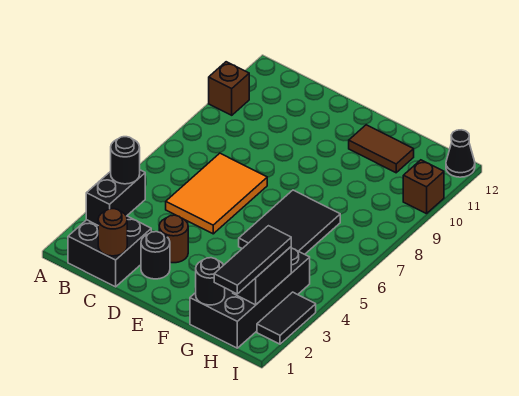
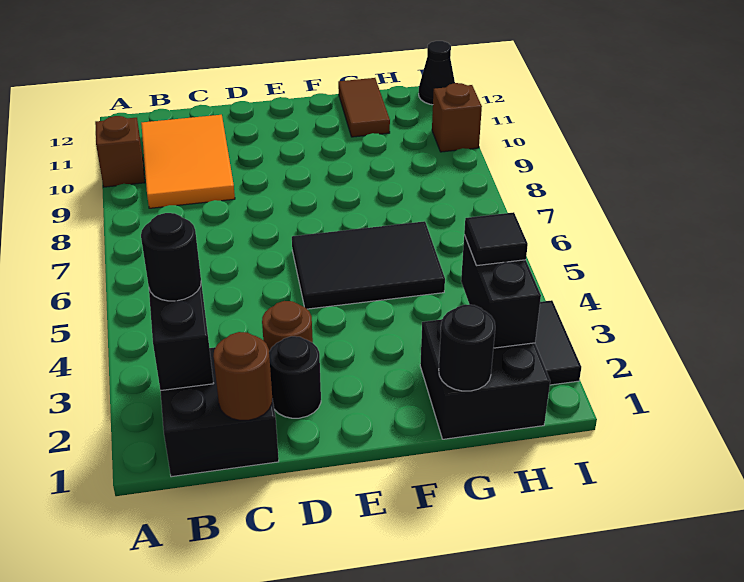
orange tile C5:D7 level 1 -> orange tile B9:C11 level 1
black tile F5:G7 level 1 -> black tile E5:G6 level 1
brown tile F11:G11 level 1 -> brown tile G11:G12 level 1
black brick G1:H4 level 1 -> black brick G1:H2 level 1
black tile H1:H3 level 3 -> black tile H3 level 3

